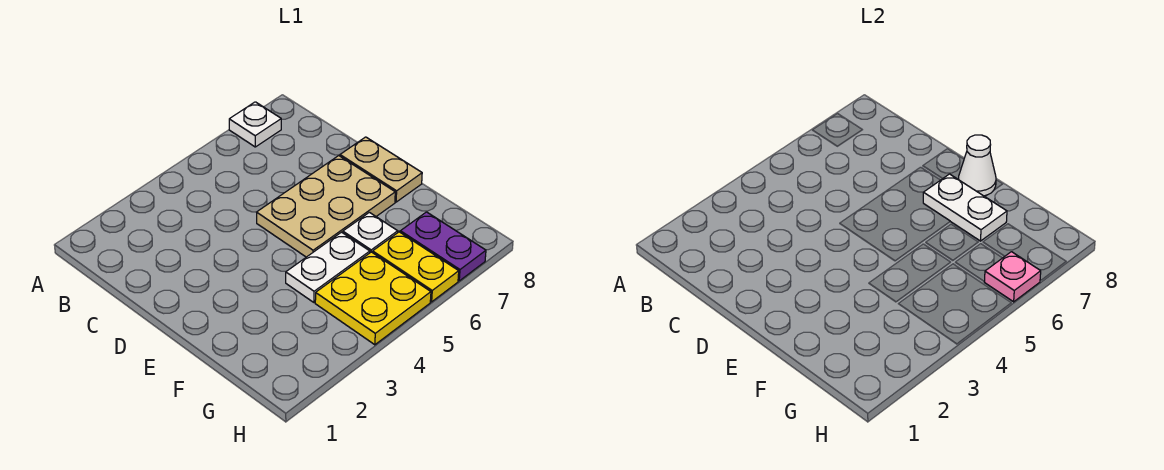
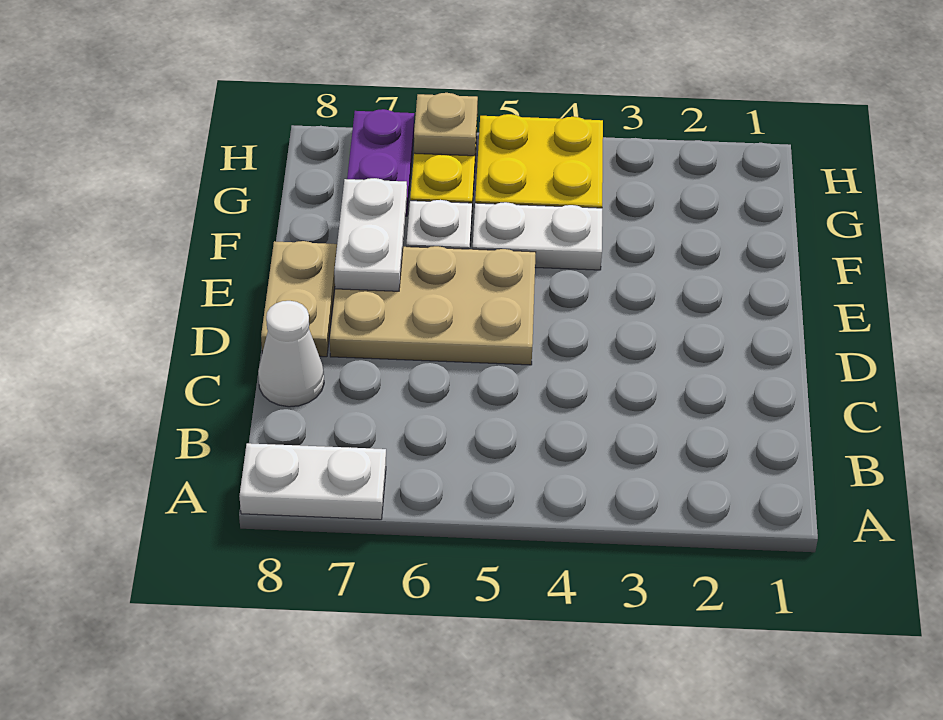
white plate A7 level 1 -> white plate A7:A8 level 1
white cone E8 level 2 -> white cone C8 level 1
pink plate H6 level 2 -> tan plate H6 level 2

